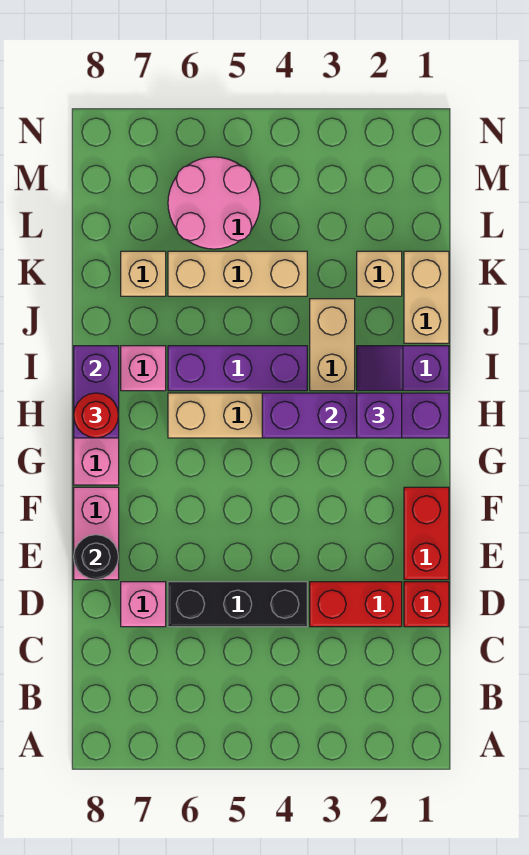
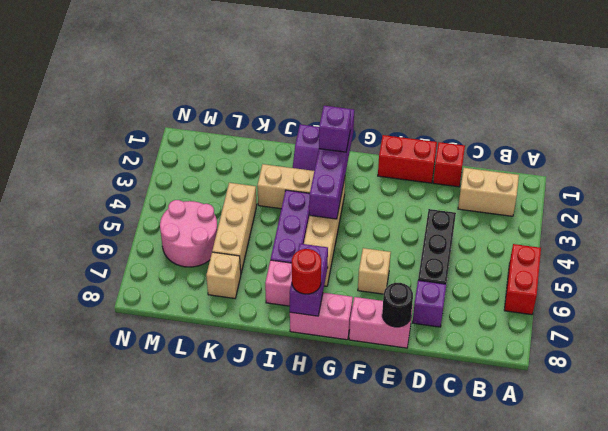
red brick D2:D3 level 1 -> red brick A5:A6 level 1
pink brick D7 level 1 -> purple brick D7 level 1
purple brick H8:I8 level 2 -> purple brick H7:H8 level 2
tan brick J1:K1 level 1 -> tan brick B2:C2 level 1
tan brick K2 level 1 -> tan brick F6 level 1

